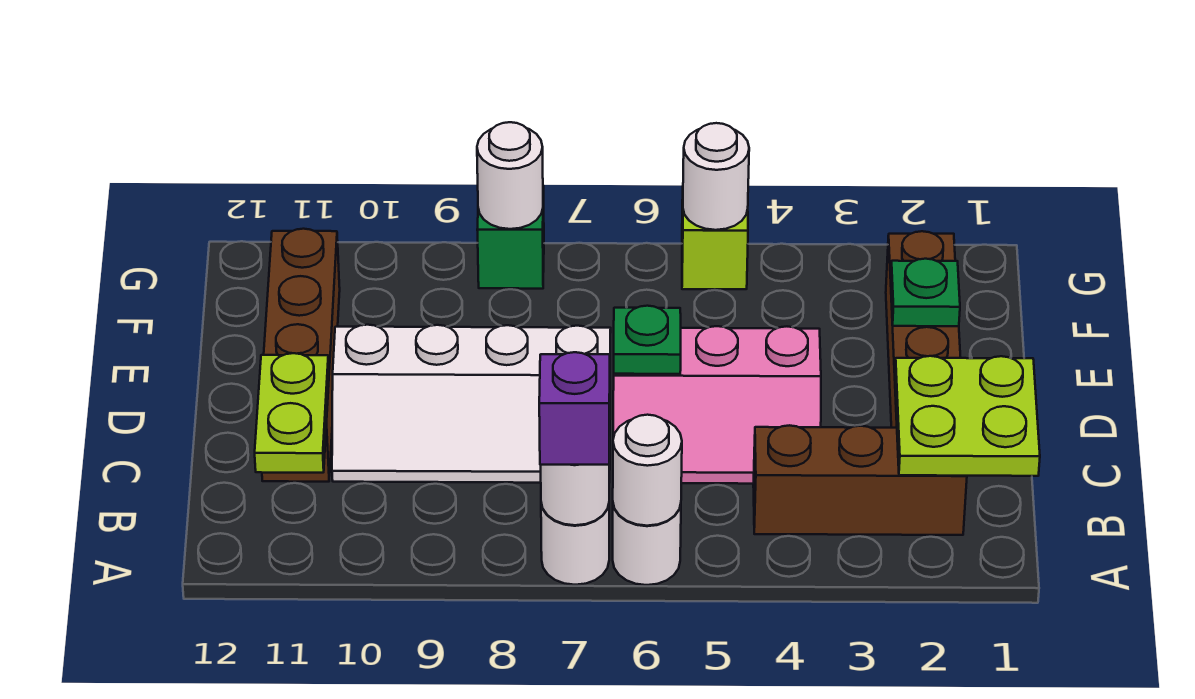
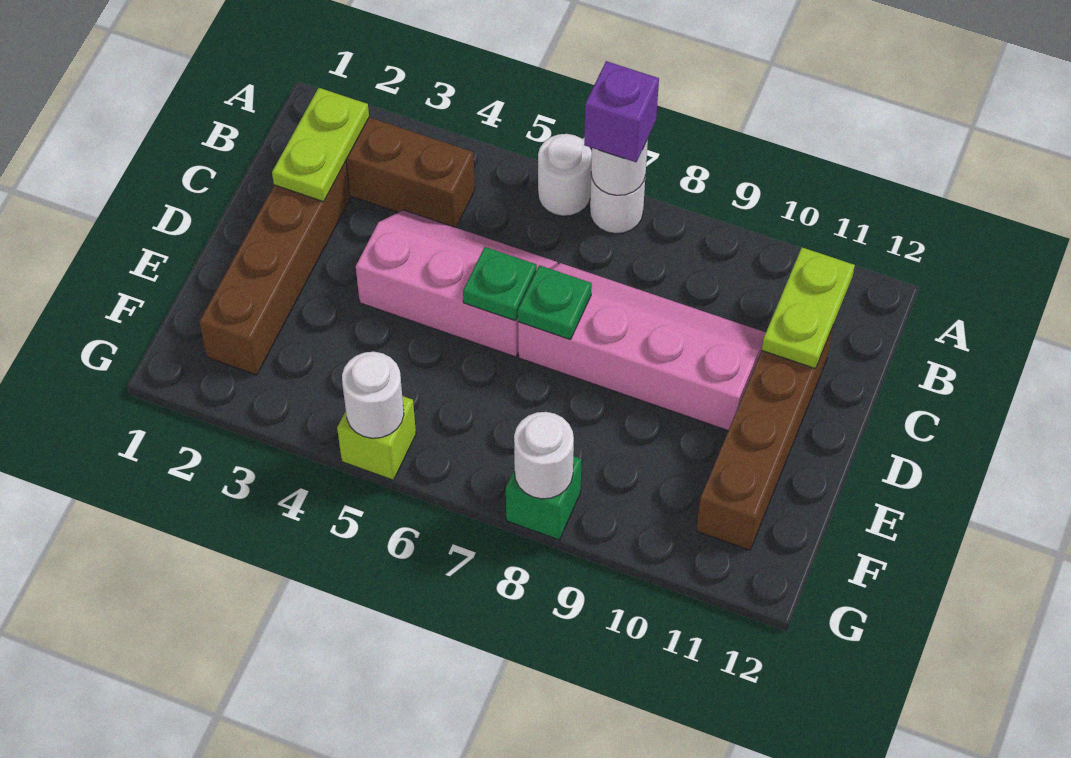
white round brick A6 level 2 -> none
lime plate B1:C2 level 2 -> lime plate B2:C2 level 2
white slope C7:D10 level 1 top D -> pink slope C7:D10 level 1 top D
green plate E2 level 2 -> green plate D7 level 2

